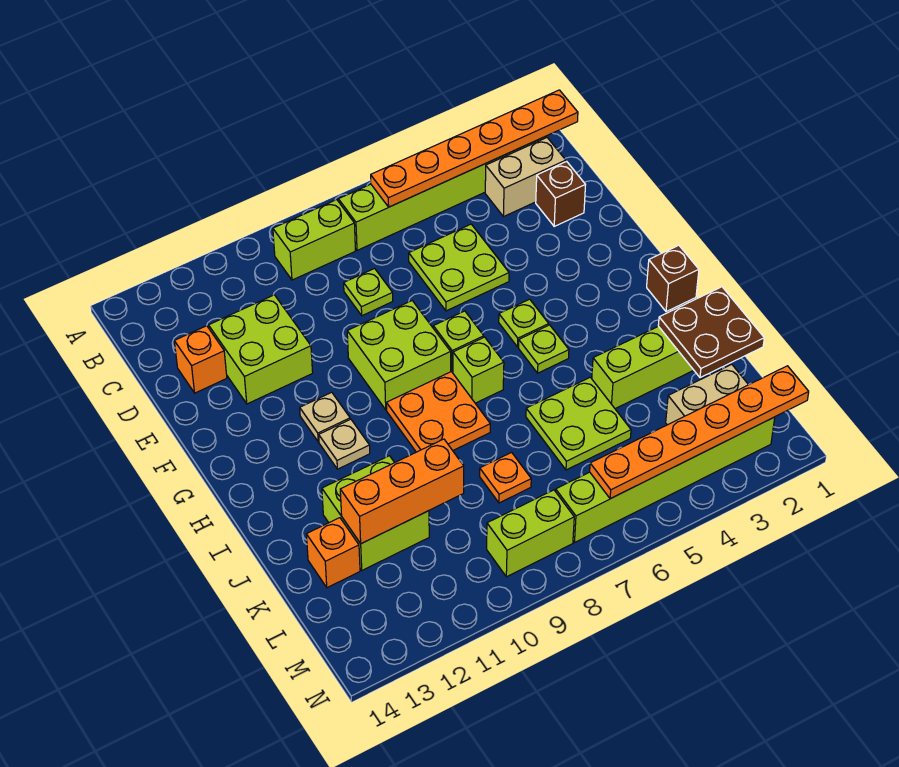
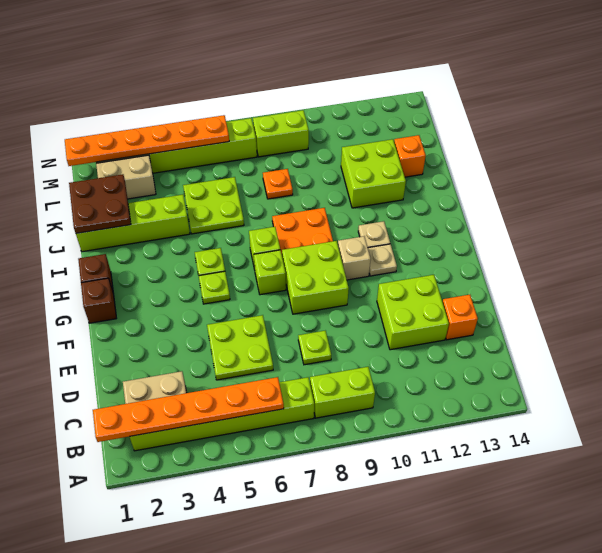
brown brick D2 level 1 -> brown brick G1 level 1
none -> tan brick G10 level 1
orange brick K10:K12 level 2 -> none

